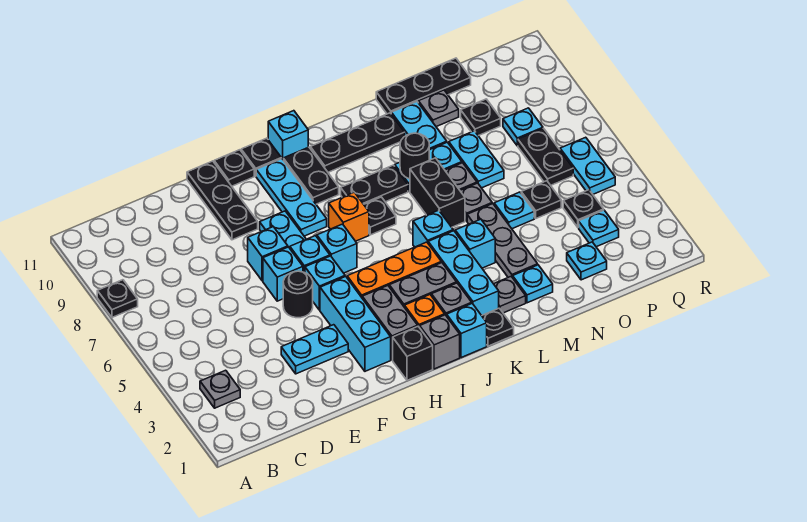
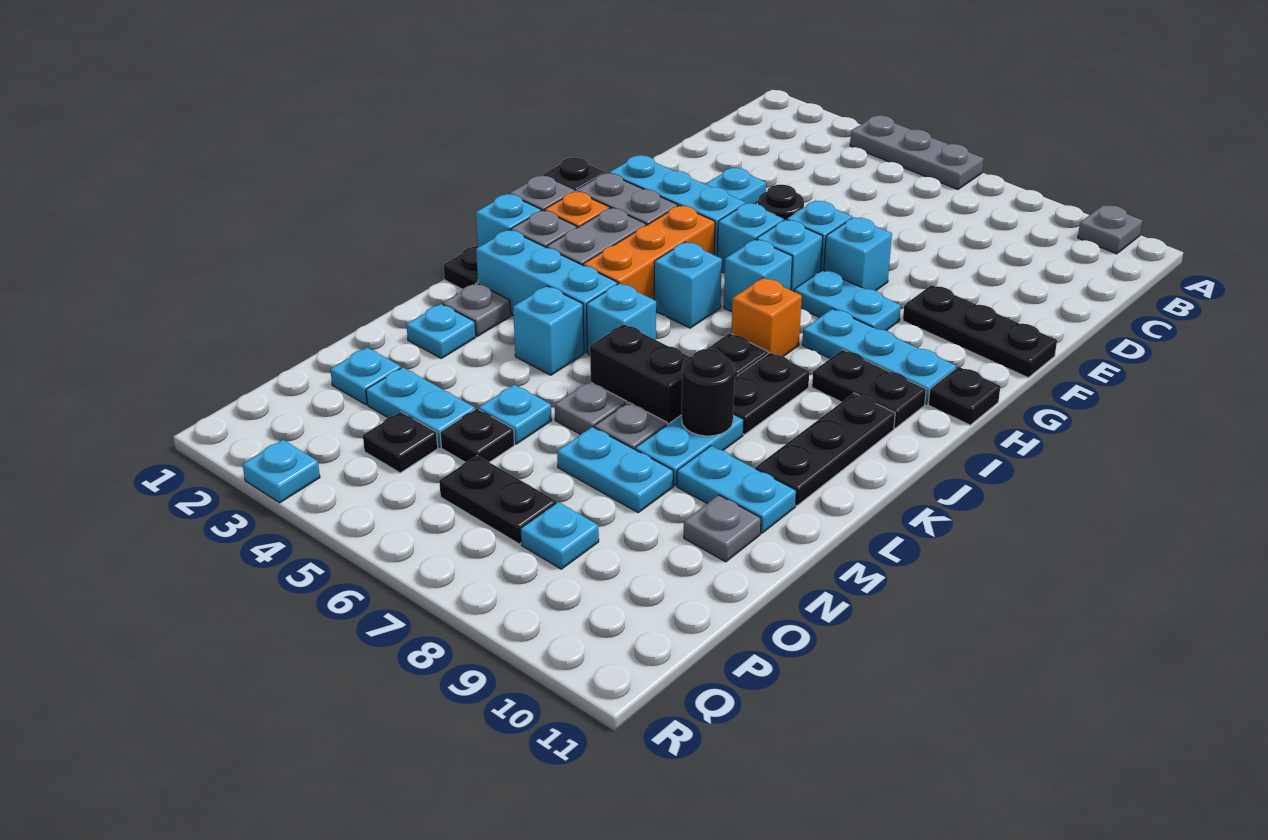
black plate A8 level 1 -> none
grey plate B3 level 1 -> grey plate A10 level 1
black plate G11 level 1 -> none
cyan brick I11 level 1 -> cyan brick I5 level 1
grey plate M3:M5 level 1 -> grey plate A4:A6 level 1
black plate M11:O11 level 1 -> none
black plate O9 level 1 -> none
cyan plate P3 level 1 -> cyan plate R3 level 1
cyan plate Q5:Q6 level 1 -> cyan plate O3:O4 level 1

